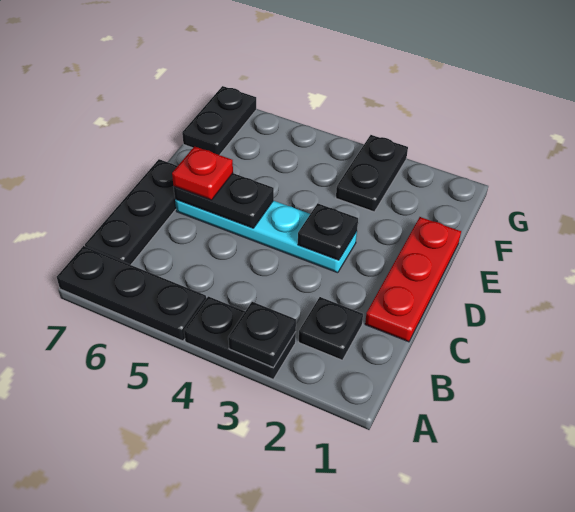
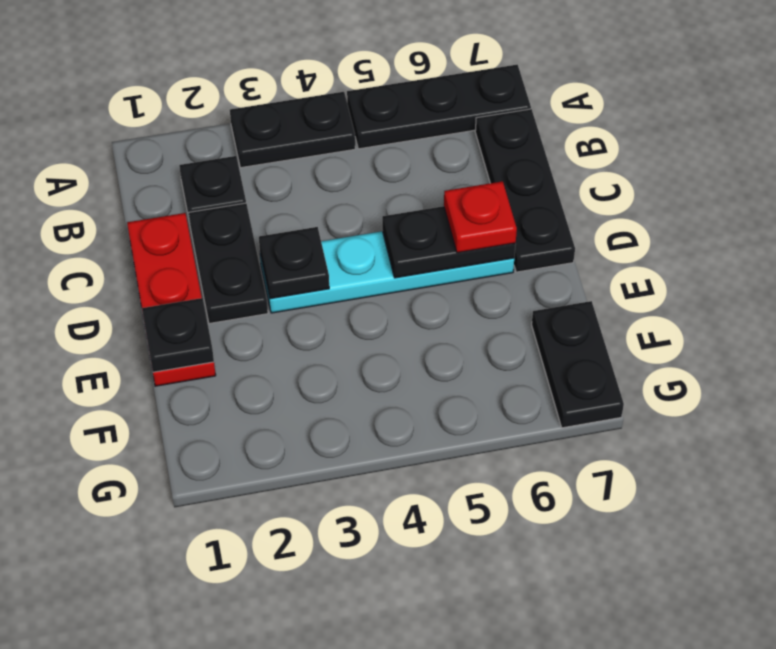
black plate A3 level 2 -> black plate E1 level 2
black plate F3:G3 level 1 -> black plate C2:D2 level 1

